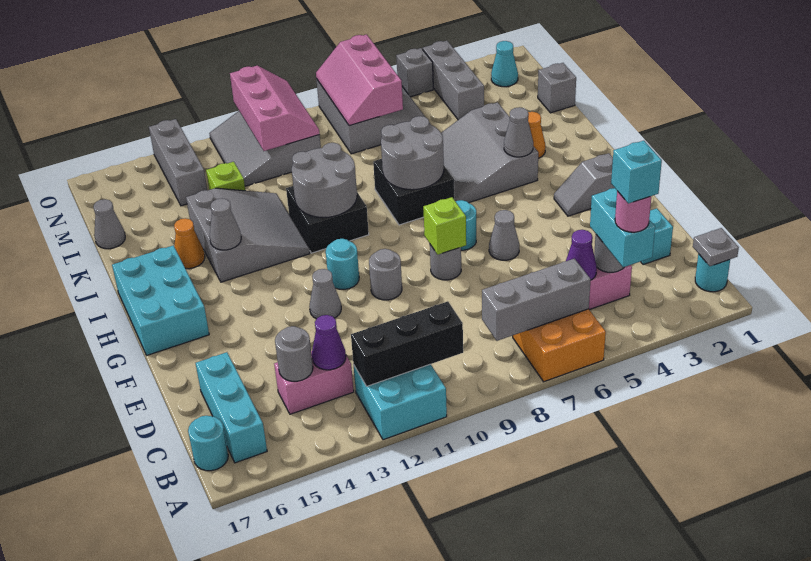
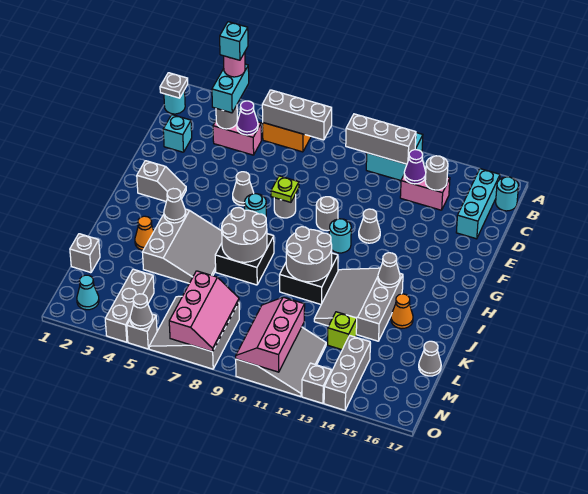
black brick B10:B12 level 2 -> grey brick B10:B12 level 2
lime brick F8 level 2 -> lime plate F8 level 2
cyan brick G16:I17 level 1 -> none
none -> grey cone O5 level 2
none -> grey brick O13 level 1

